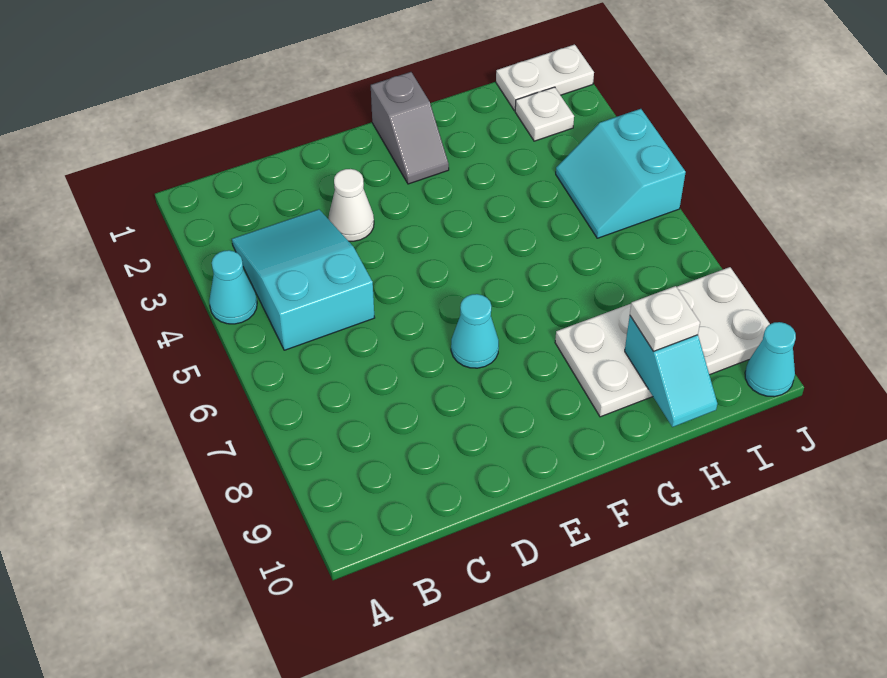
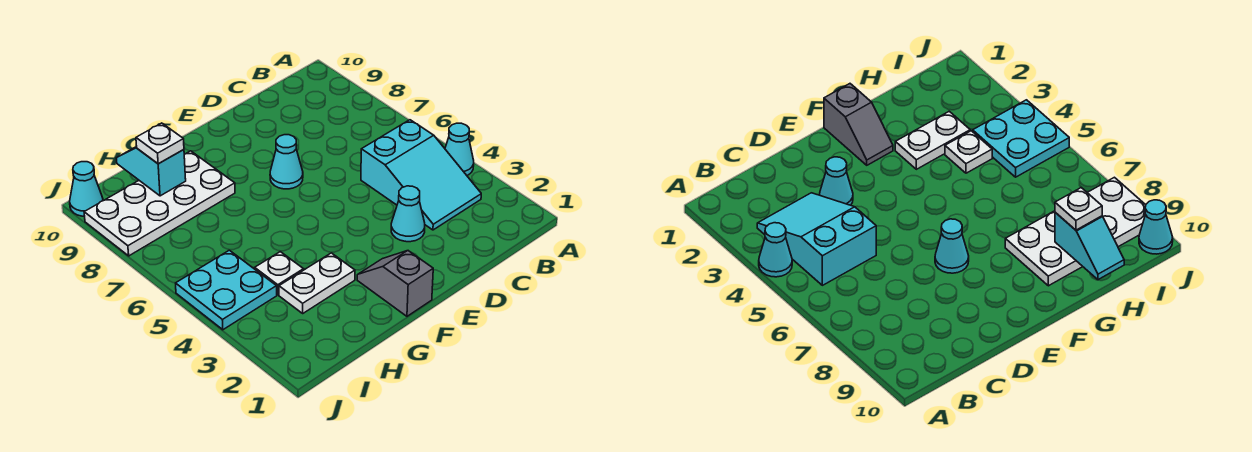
white cone D3 level 1 -> cyan cone D3 level 1
white plate I1:J1 level 1 -> white plate G3:H3 level 1
white plate I2 level 1 -> white plate H4 level 1
cyan slope I4:J5 level 1 top J -> cyan plate I4:J5 level 1

